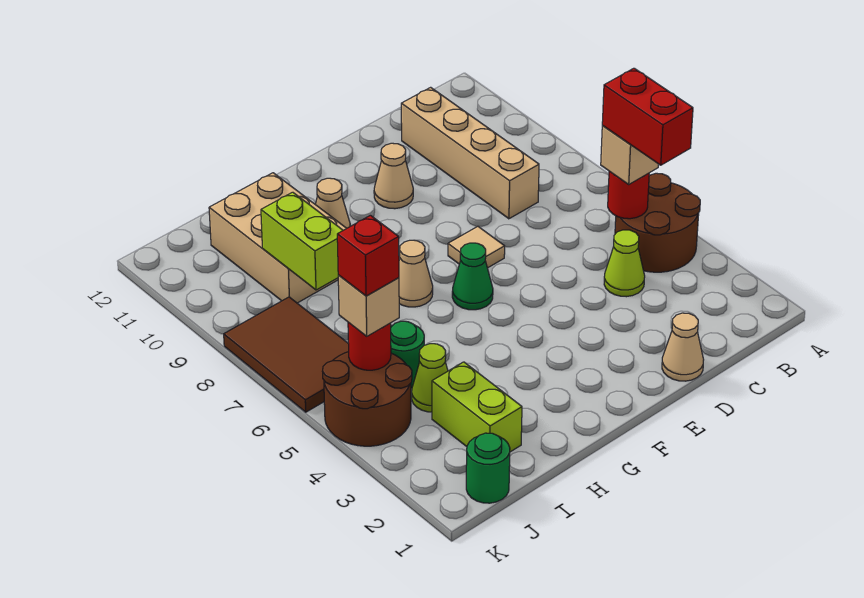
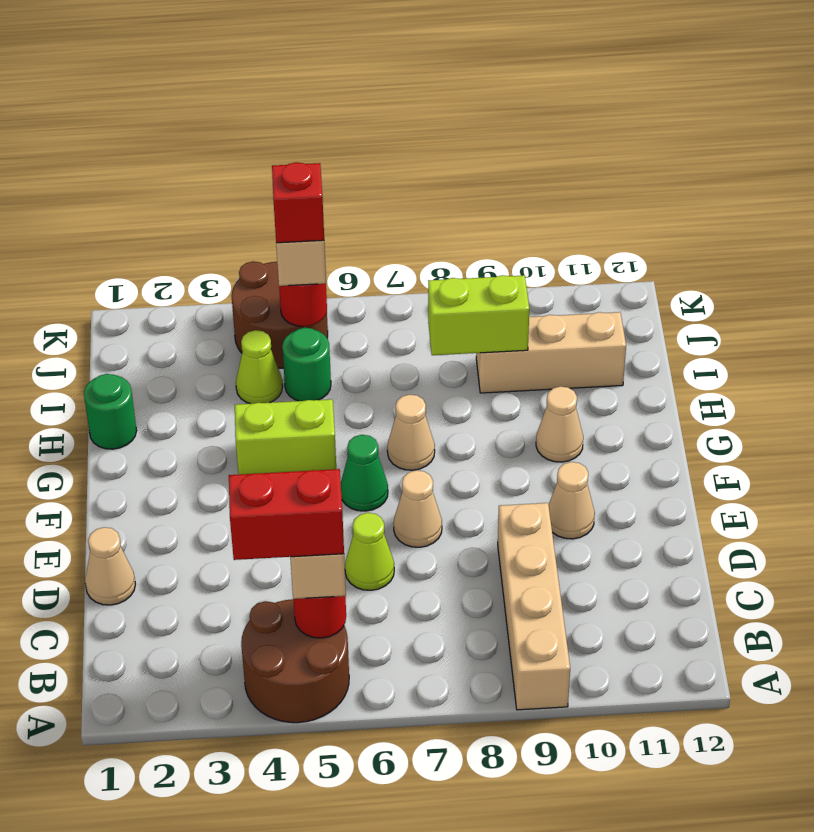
lime cone C4 level 1 -> lime cone D6 level 1
tan brick C8:C11 level 1 -> tan brick A9:D9 level 1
tan tile E7 level 1 -> tan cone E7 level 1
tan brick H9:I11 level 1 -> tan brick I9:I11 level 1
lime brick I2:I3 level 1 -> lime brick G4:G5 level 1
green round brick J1 level 1 -> green round brick H1 level 1
brown tile J6:K8 level 1 -> none

